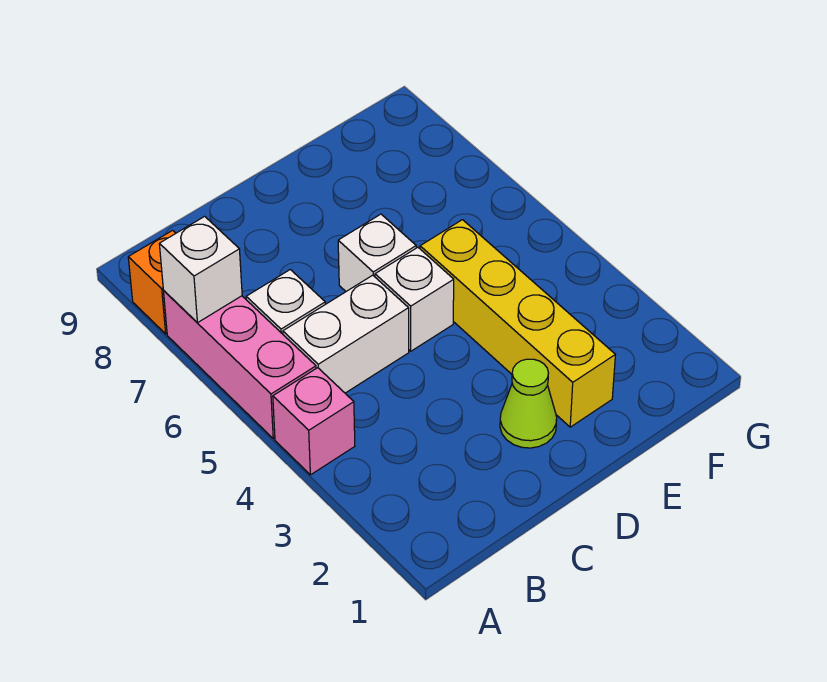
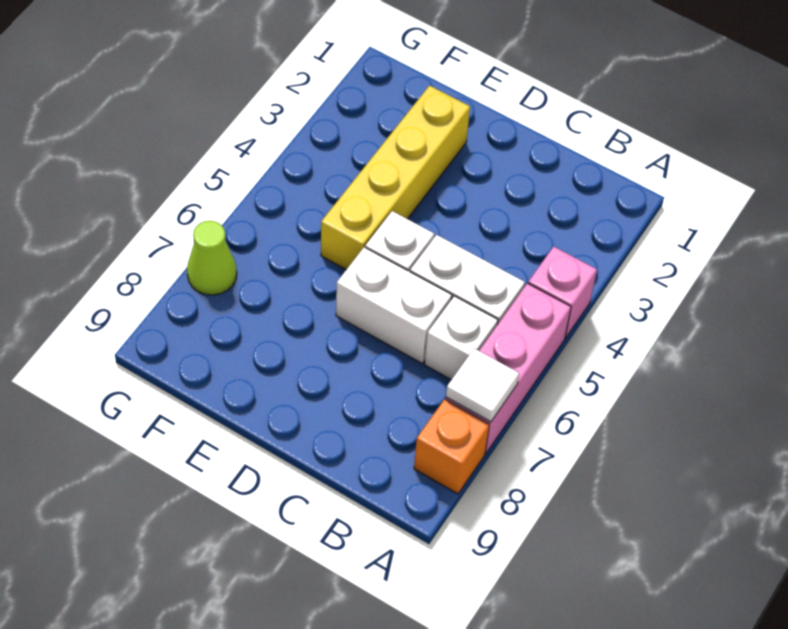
white brick A7 level 2 -> white tile A7 level 2
lime cone D2 level 1 -> lime cone G7 level 1
white brick D6 level 1 -> white brick C6:D6 level 1

